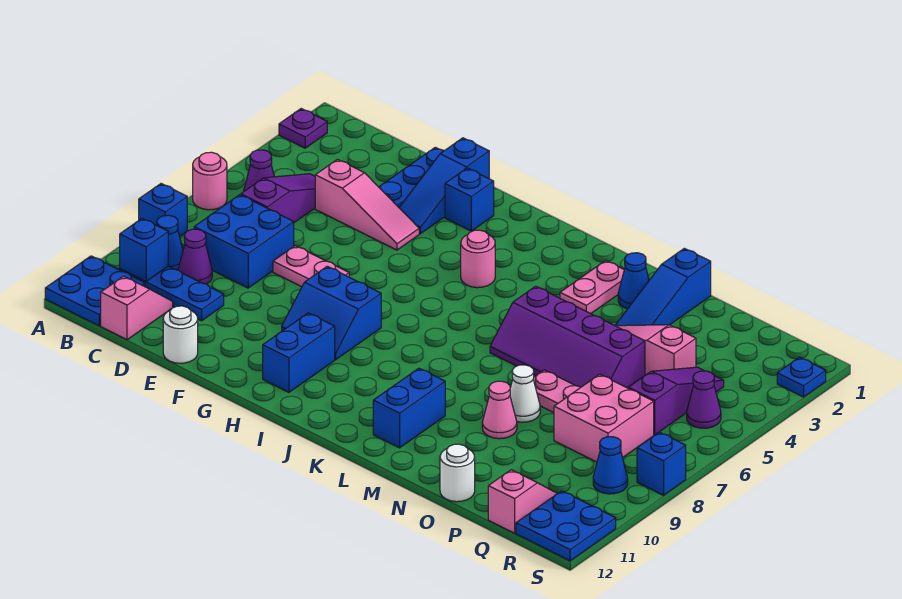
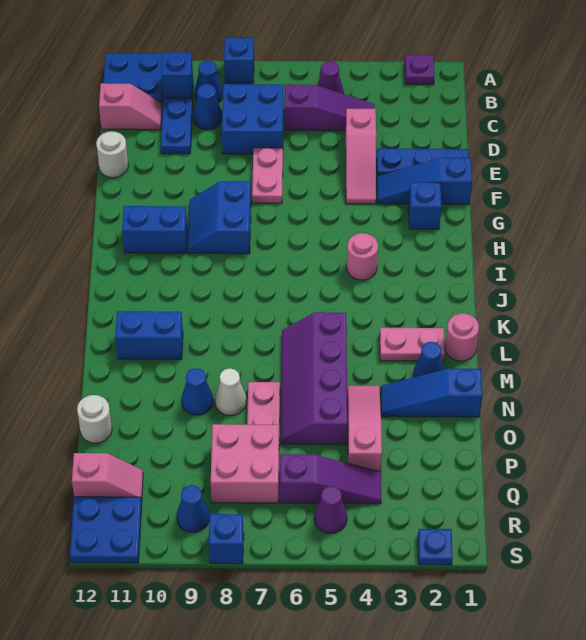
pink round brick A6 level 1 -> pink round brick L1 level 1
purple cone C9 level 1 -> blue cone C9 level 1
pink cone N9 level 1 -> blue cone N9 level 1

